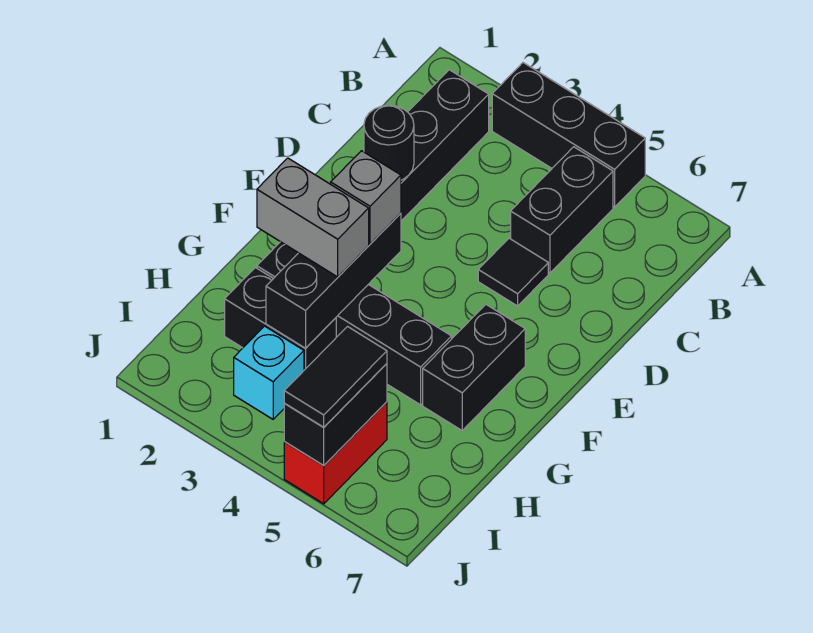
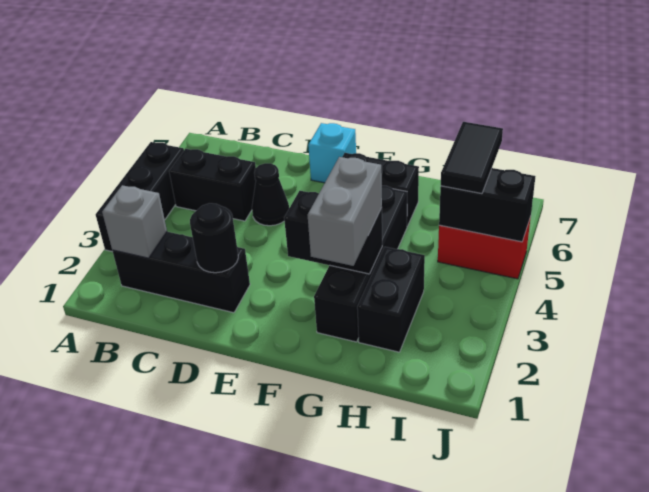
black tile D5 level 1 -> black cone D5 level 1
black brick F3:H3 level 2 -> black brick F3:G3 level 2
grey brick F3 level 3 -> grey brick B2 level 2
cyan brick I3 level 1 -> cyan brick E7 level 1
black tile I5:J5 level 3 -> black tile I5:I6 level 3

